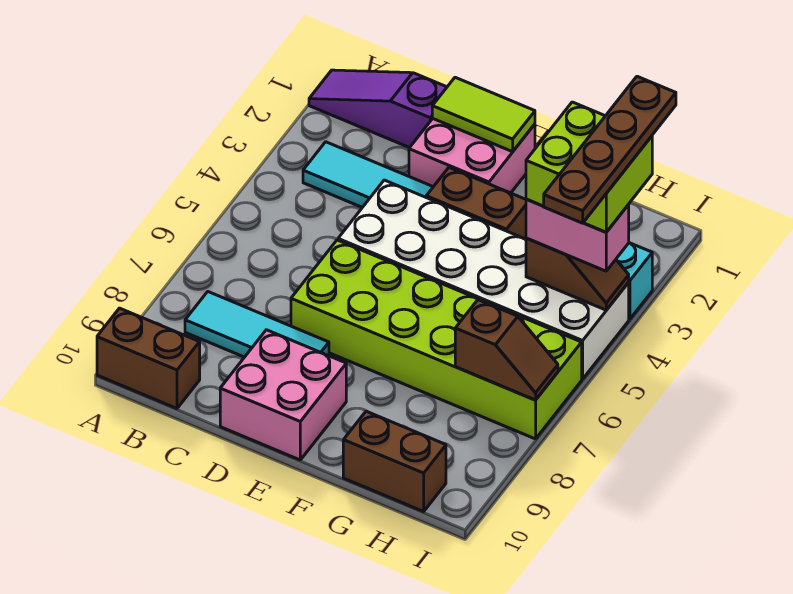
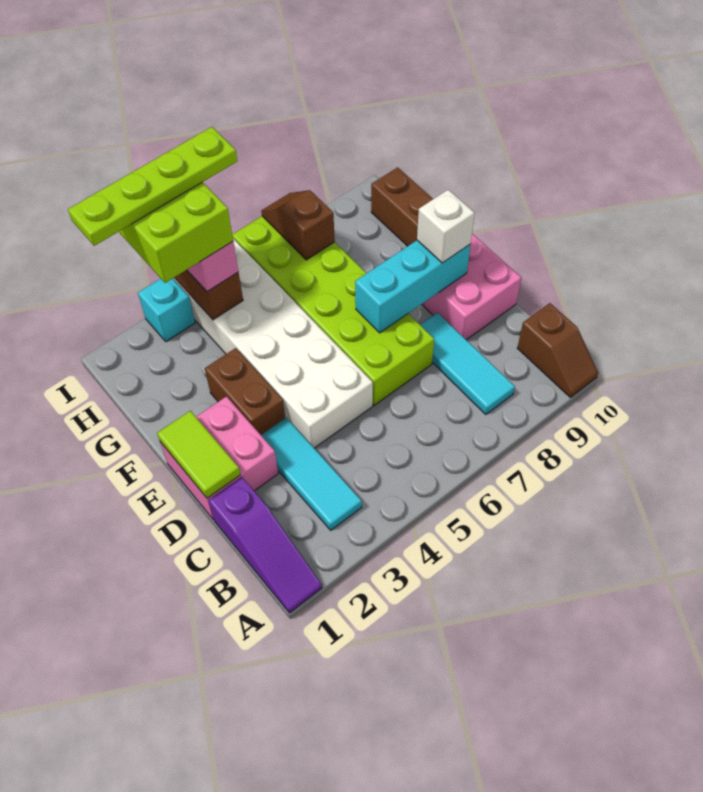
brown brick A10:B10 level 1 -> brown slope A10:B10 level 1 top B
none -> cyan brick E7:E9 level 2
none -> white brick E9 level 3
brown plate I2:I5 level 5 -> lime plate I2:I5 level 5

